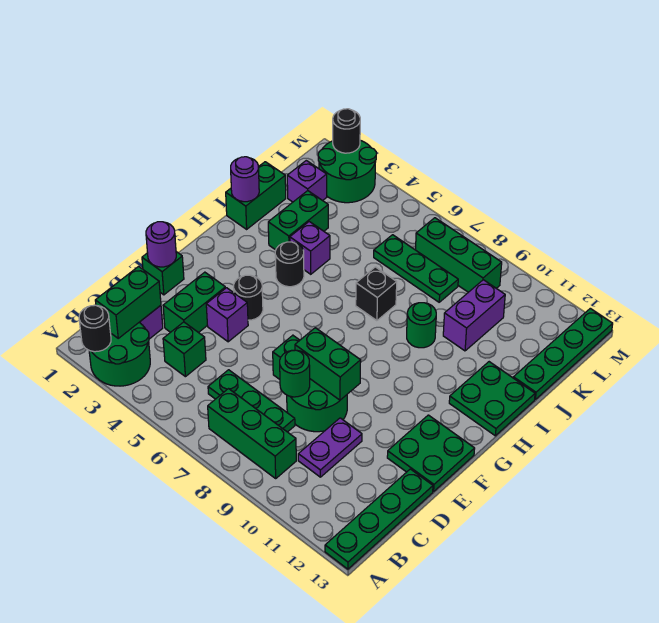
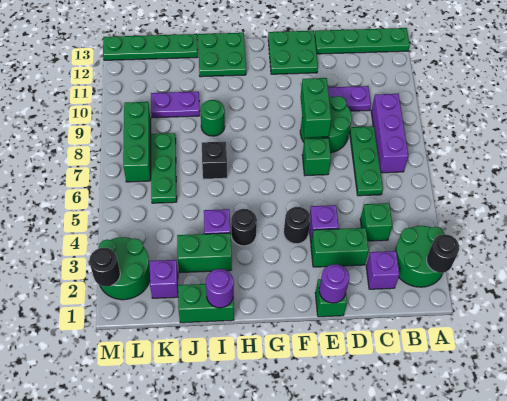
green brick B2:C2 level 2 -> none
green brick B7:B9 level 1 -> purple brick B7:B9 level 1
green round brick D8 level 2 -> none
purple brick J10:K10 level 1 -> purple plate J10:K10 level 1

